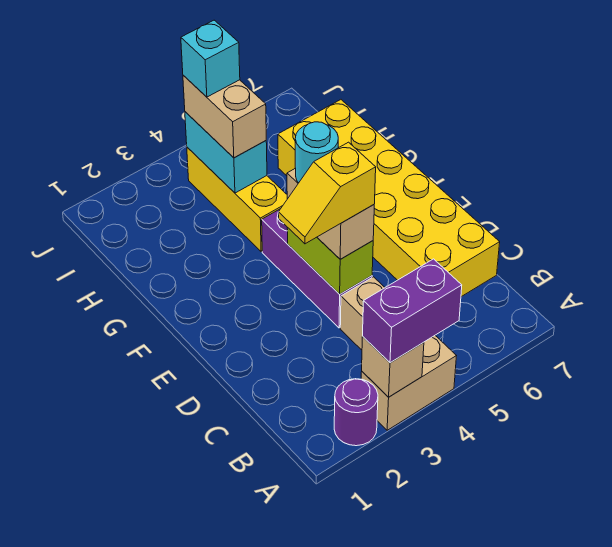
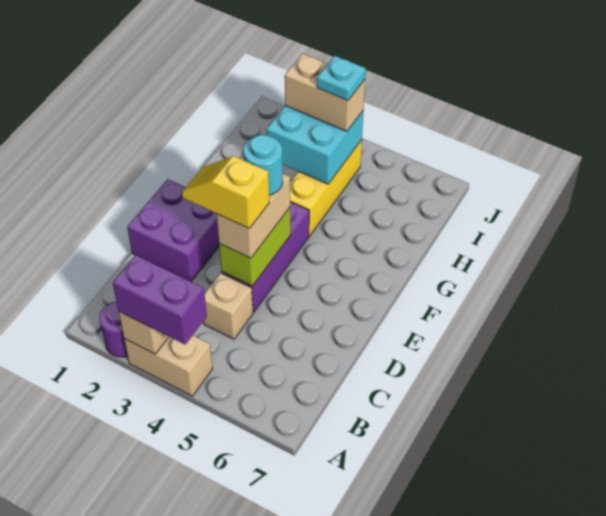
yellow brick C6:H7 level 1 -> none
none -> purple brick D1:E2 level 1
cyan brick H4:I4 level 2 -> cyan brick H3:I4 level 2
tan brick H4:I4 level 3 -> tan brick I3:I4 level 3
cyan brick I4 level 4 -> cyan plate I4 level 4

